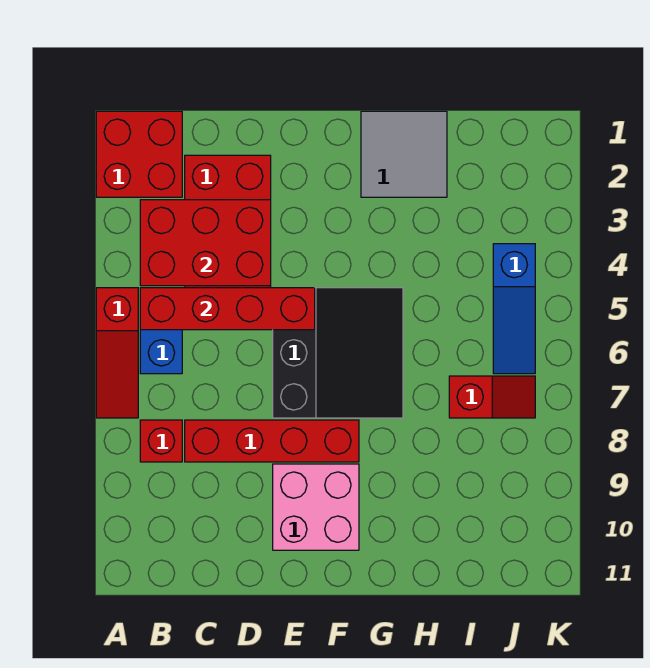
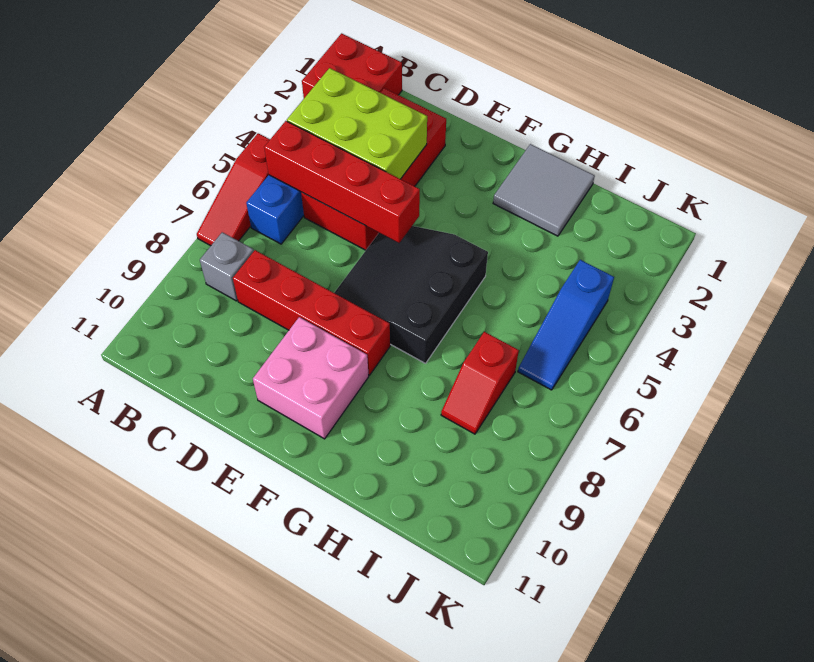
red brick B3:D4 level 2 -> lime brick B3:D4 level 2
red brick B8 level 1 -> grey brick B8 level 1
black slope E5:G7 level 1 top E -> black slope E5:G7 level 1 top G
red slope I7:J7 level 1 top I -> red slope I7:I8 level 1 top 7

